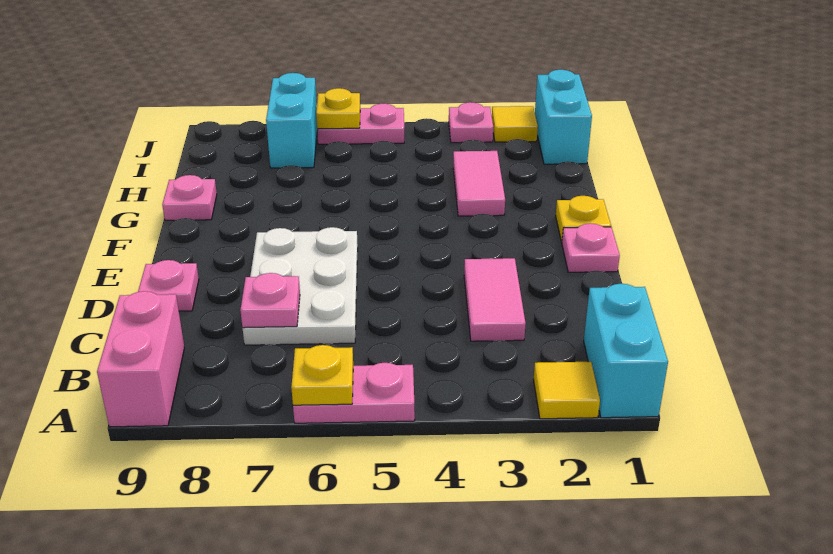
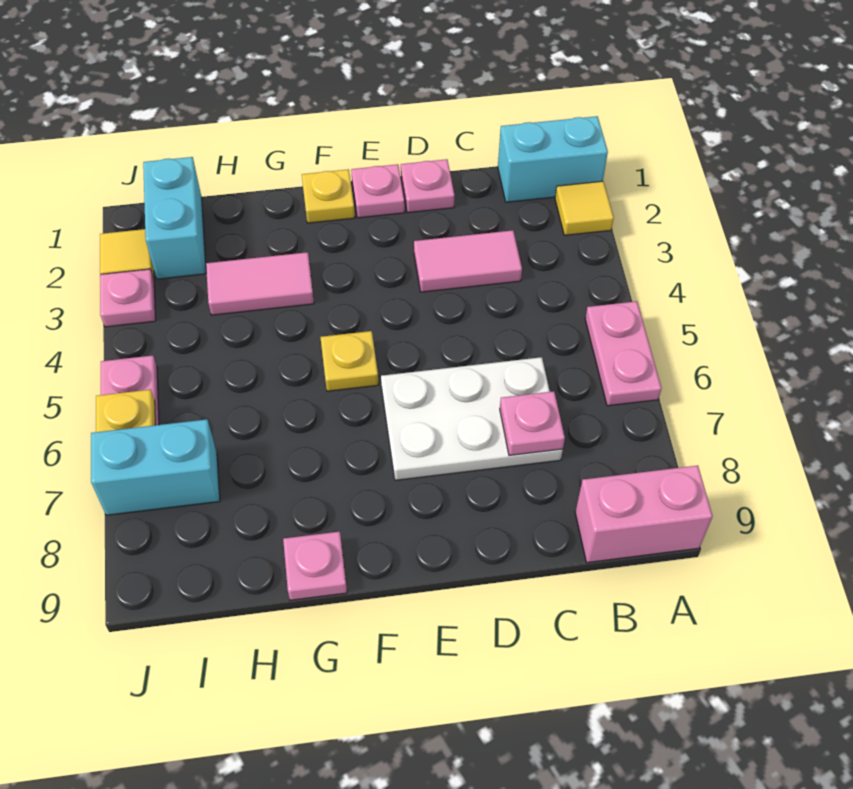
yellow plate A6 level 2 -> yellow plate F5 level 1
pink plate D9 level 1 -> pink plate D1 level 1
cyan brick I1:J1 level 1 -> cyan brick I1:I2 level 1

